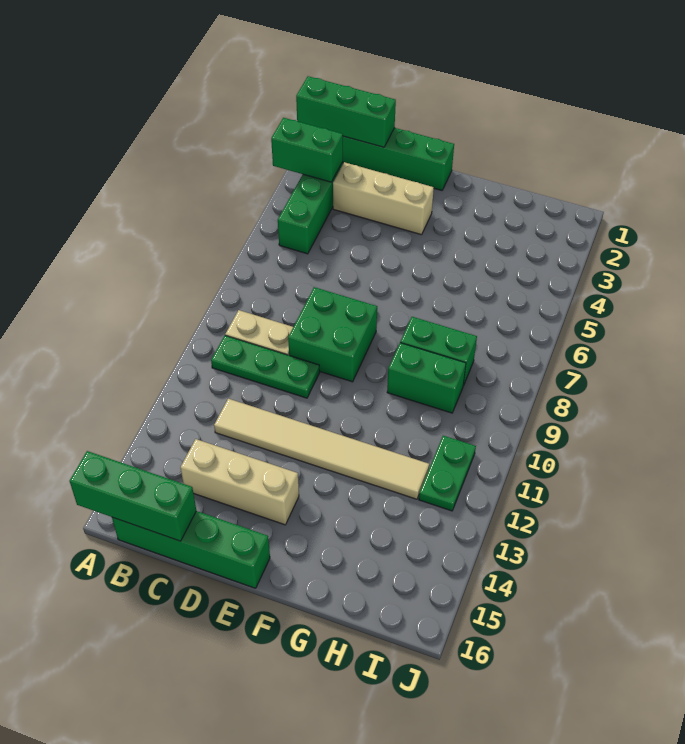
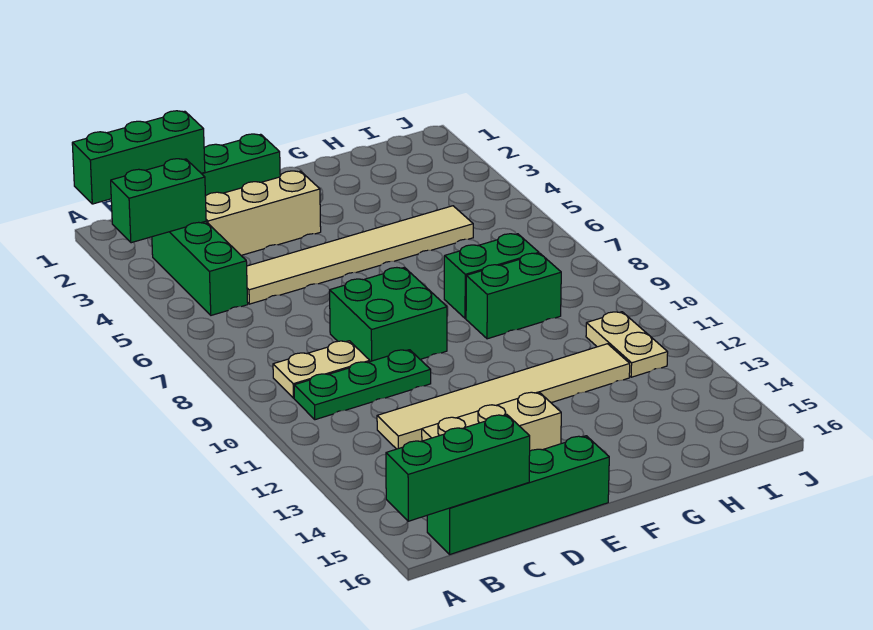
none -> tan tile C5:H5 level 1
green plate I11:I12 level 1 -> tan plate I11:I12 level 1

